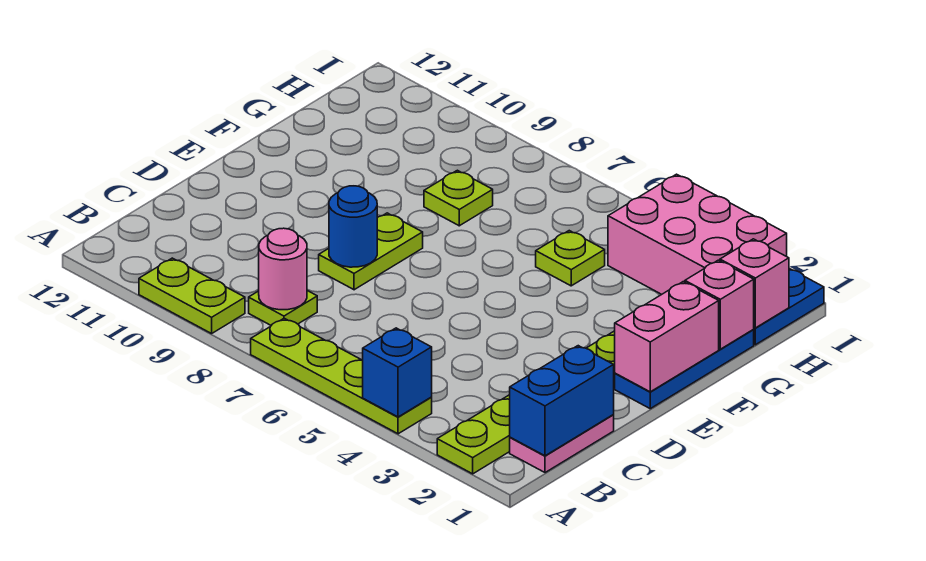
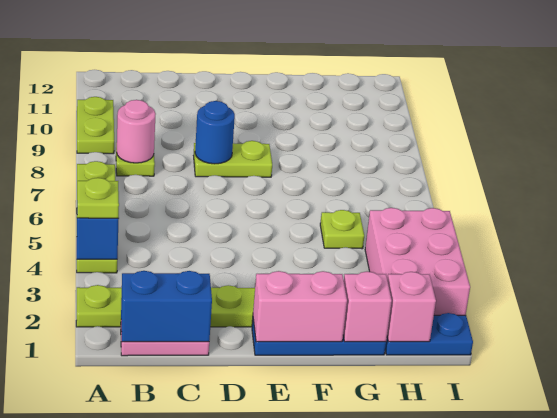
lime plate G8 level 1 -> lime plate A4 level 3

